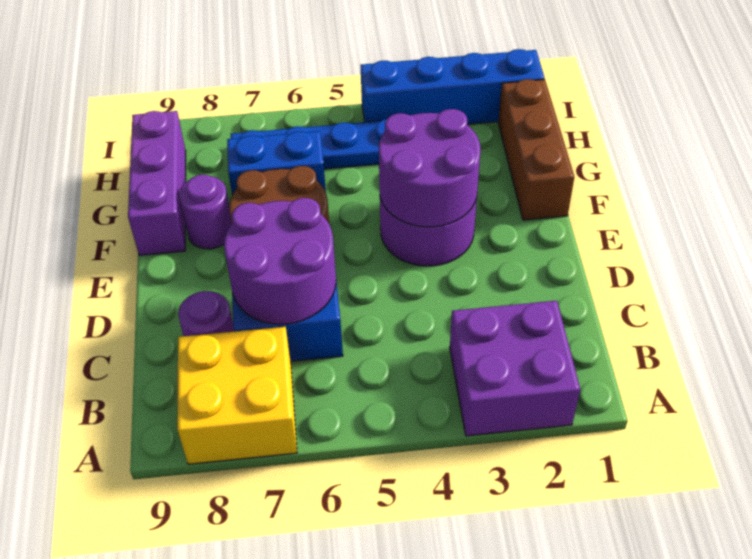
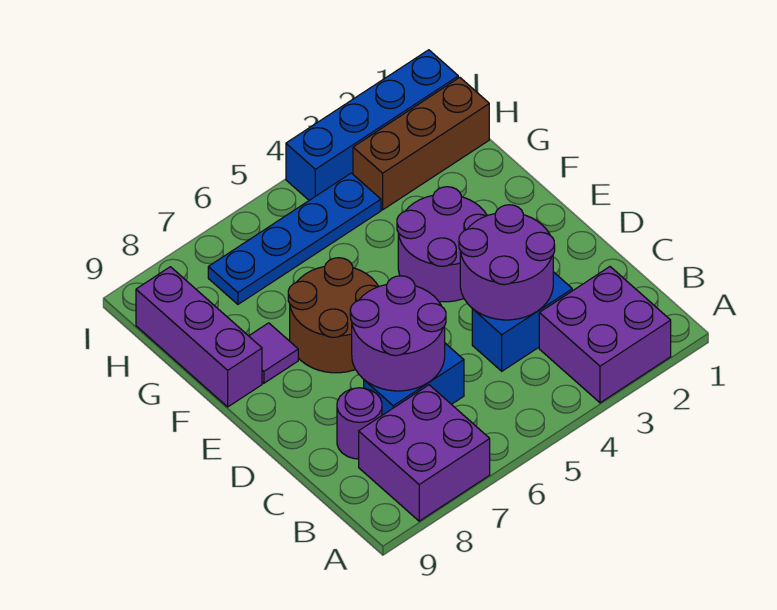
yellow brick A7:B8 level 1 -> purple brick A7:B8 level 1
purple round brick E3:F4 level 2 -> purple round brick C3:D4 level 2
brown brick F1:H1 level 1 -> brown brick H1:H3 level 1
purple round brick F8 level 1 -> purple tile F8 level 1
blue brick G6:G7 level 1 -> blue brick C3:C4 level 1

